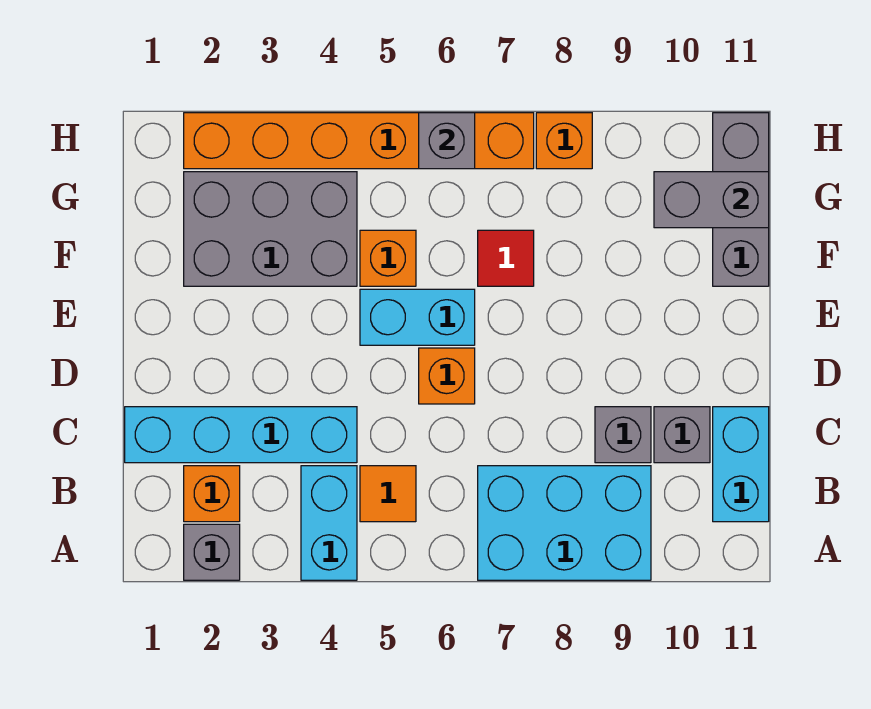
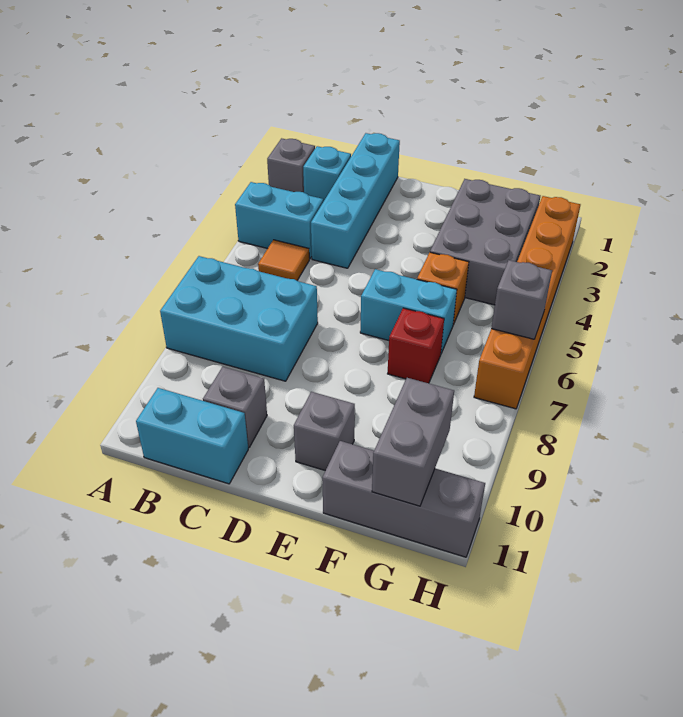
cyan brick A7:B9 level 1 -> cyan brick A7:C8 level 1
orange brick B2 level 1 -> cyan brick B2 level 1
grey brick C9 level 1 -> grey brick E10 level 1
orange brick D6 level 1 -> none
cyan brick E5:E6 level 1 -> cyan brick E6:F6 level 1
red tile F7 level 1 -> red brick F7 level 1
orange brick H8 level 1 -> none

